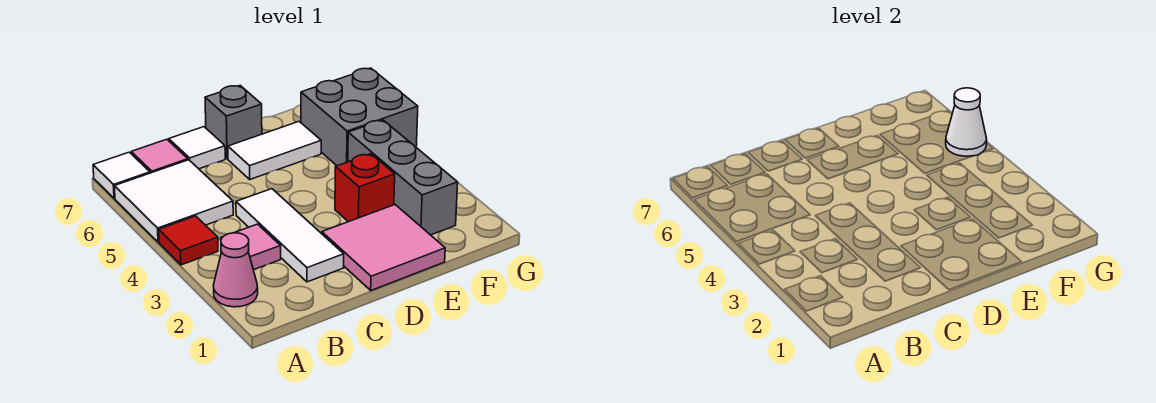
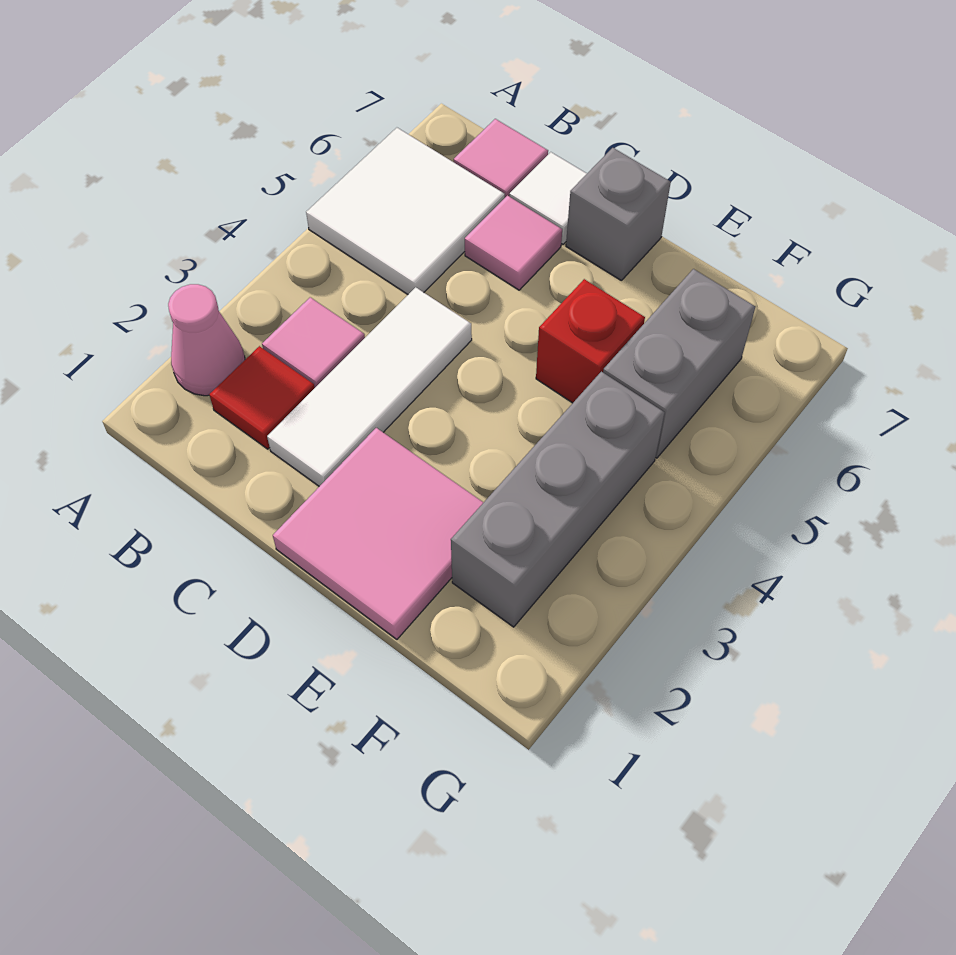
red tile A4 level 1 -> red tile B2 level 1
white tile A7 level 1 -> none
none -> pink tile C6 level 1
white tile D6:E6 level 1 -> none
red brick E3 level 1 -> red brick E5 level 1
grey brick F5:G6 level 1 -> grey brick F5:F6 level 1
white cone G5 level 2 -> none

